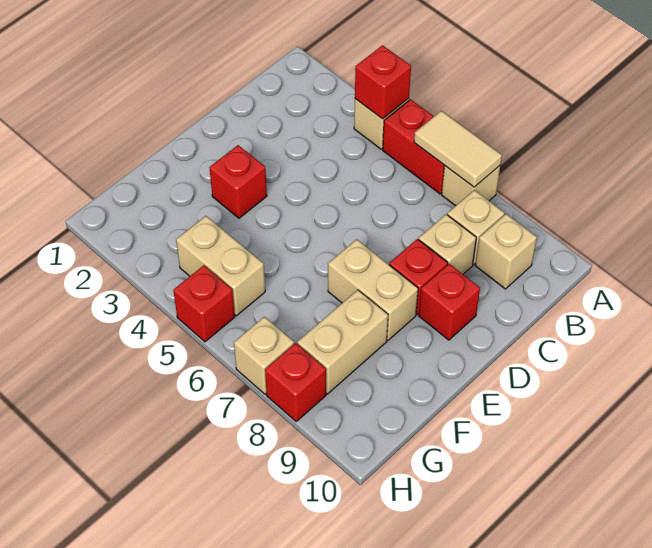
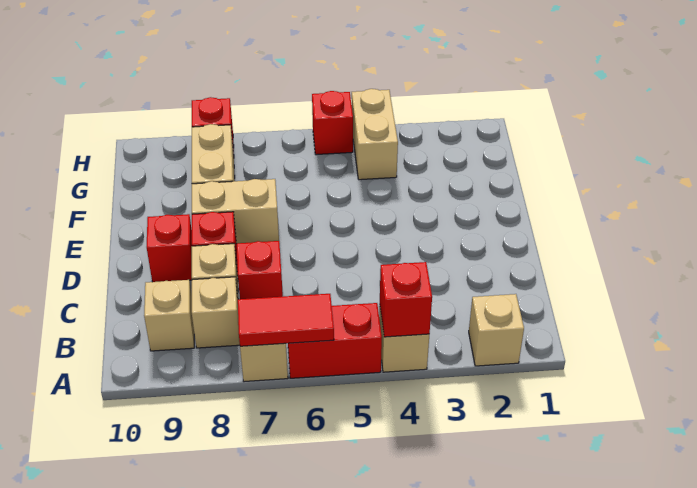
tan tile A6:A7 level 2 -> red tile A6:A7 level 2
red brick E3 level 1 -> red brick C7 level 1
tan brick G4:G5 level 1 -> tan brick G4:H4 level 1
tan brick H7 level 1 -> tan brick A2 level 1

